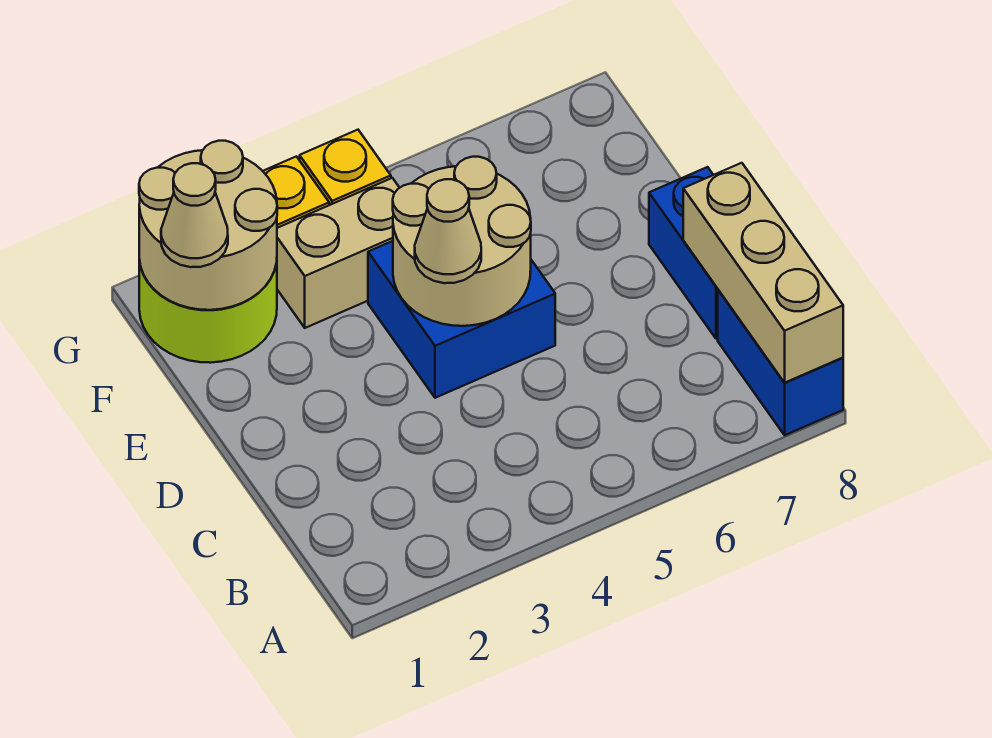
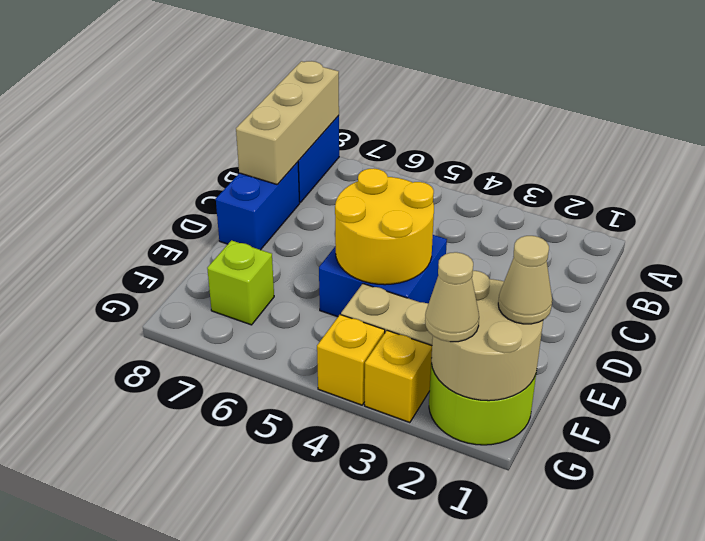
tan round brick D4:E5 level 2 -> yellow round brick D4:E5 level 2
tan cone D4 level 3 -> tan cone G2 level 3
none -> lime brick F7 level 1

